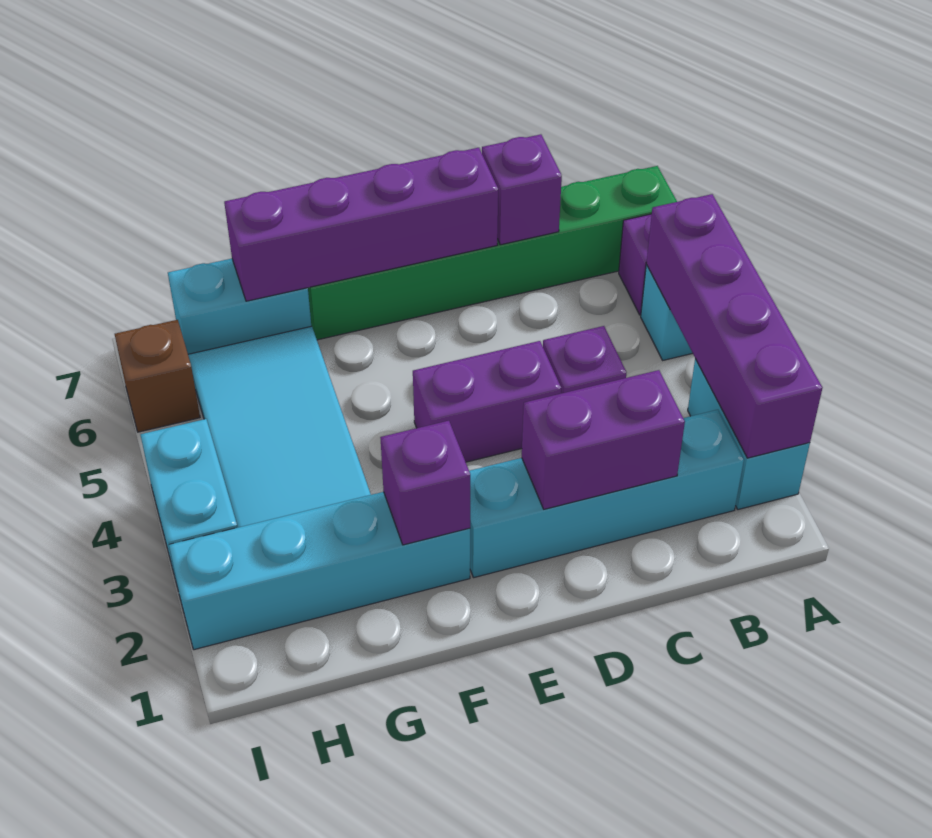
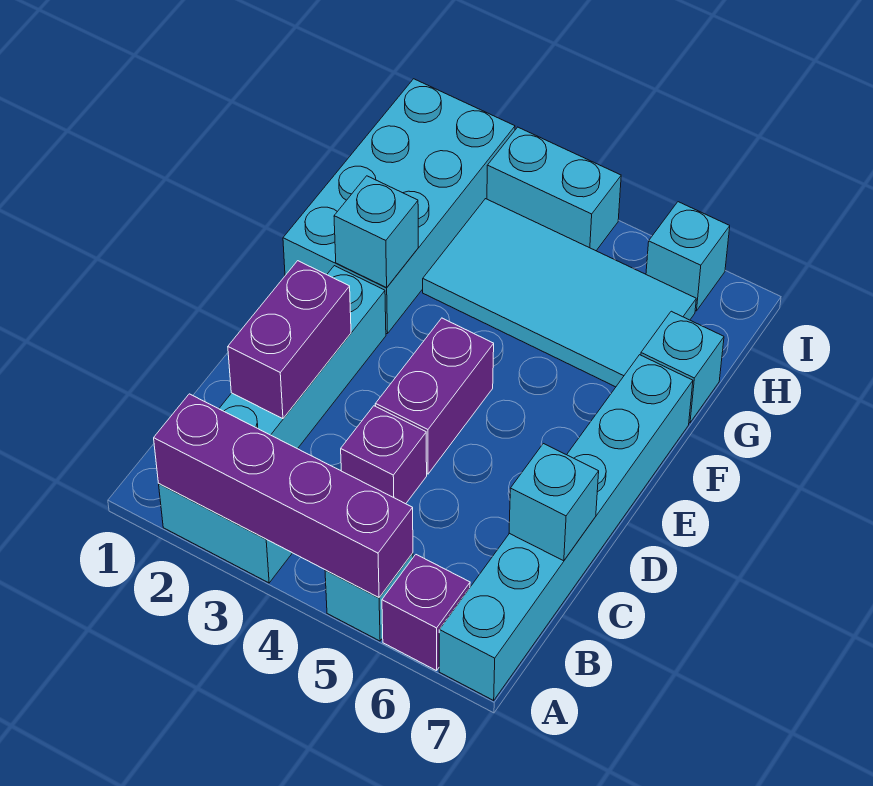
green brick A7:F7 level 1 -> cyan brick A7:F7 level 1
purple brick C7 level 2 -> cyan brick C7 level 2
purple brick D7:G7 level 2 -> none
cyan brick F2:I2 level 1 -> cyan brick F1:I2 level 1
purple brick F2 level 2 -> cyan brick F2 level 2
cyan brick G7:H7 level 1 -> cyan brick G7 level 1
brown brick I6 level 1 -> cyan brick I6 level 1

